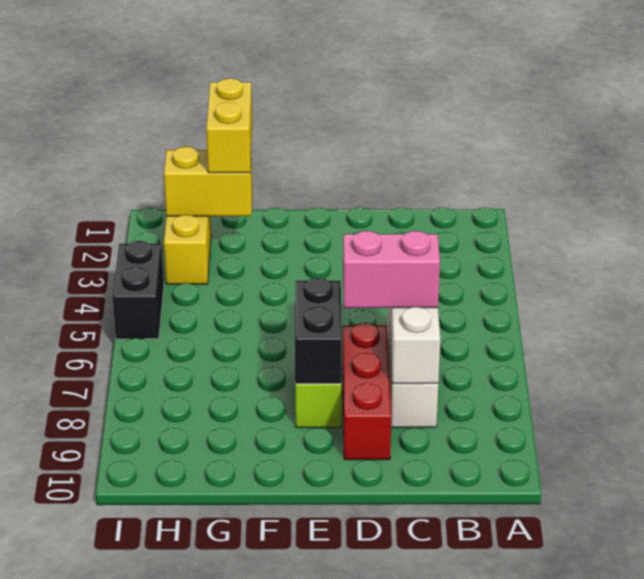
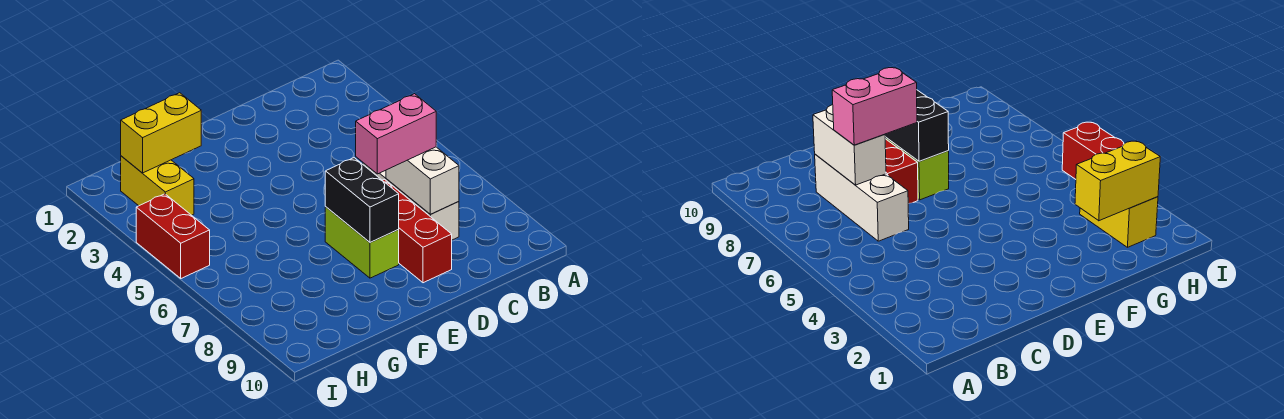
yellow brick G1:G2 level 3 -> none
black brick I4:I5 level 1 -> red brick I4:I5 level 1

